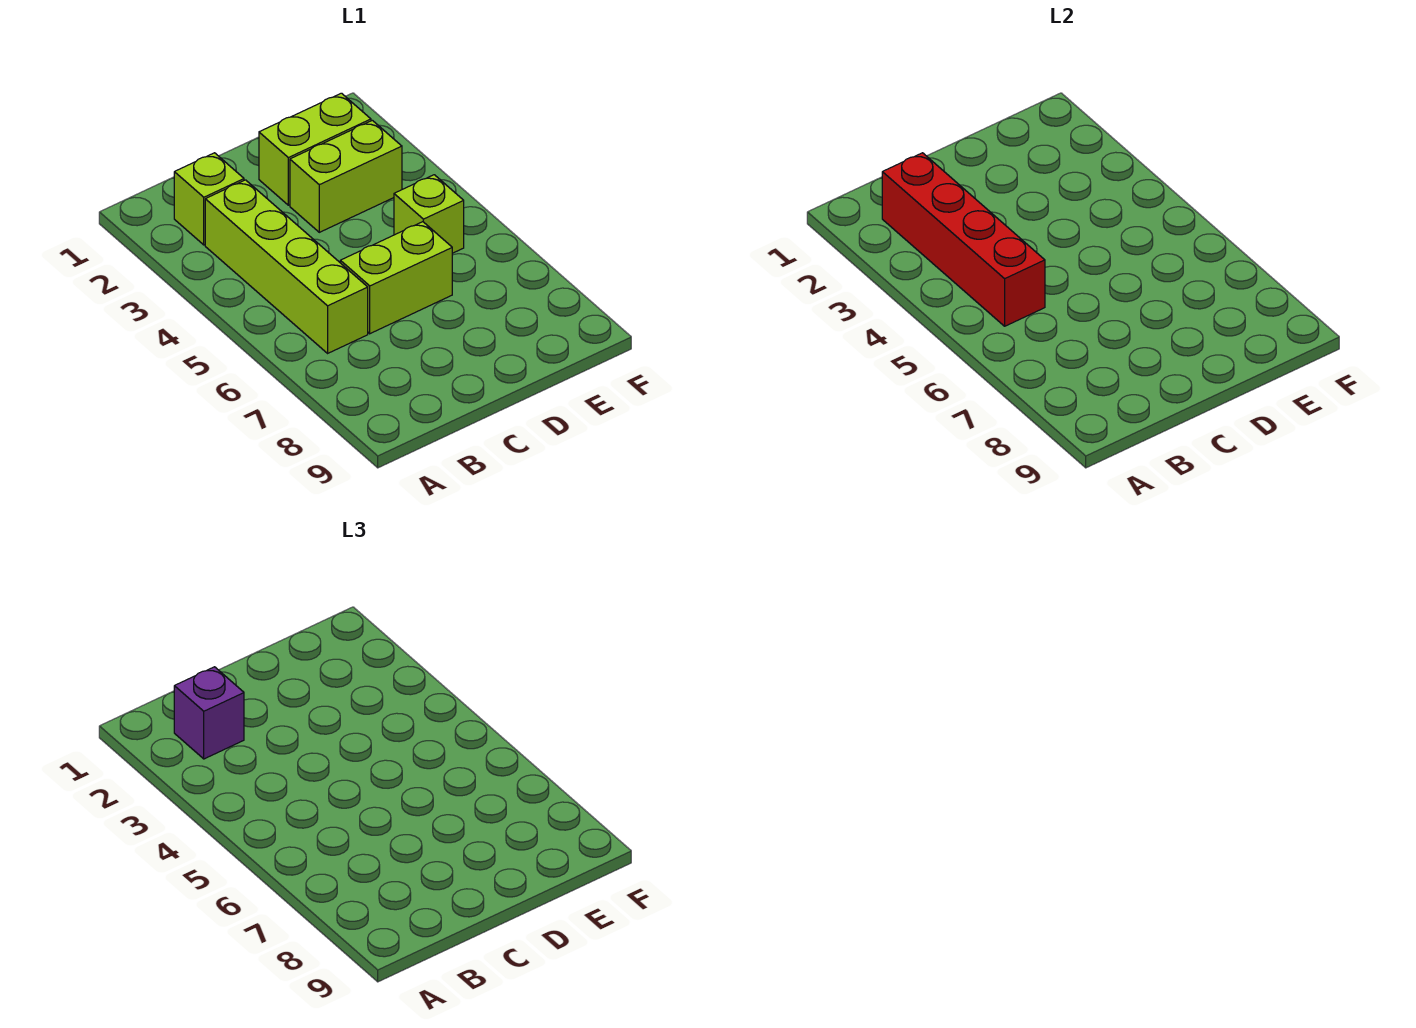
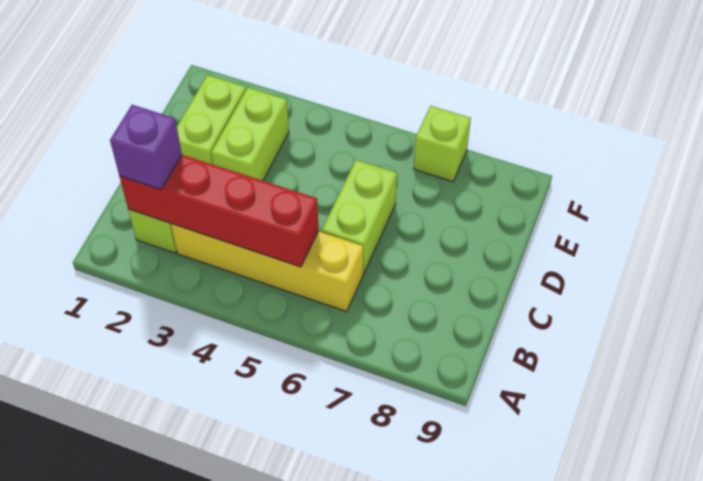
lime brick B3:B6 level 1 -> yellow brick B3:B6 level 1
lime brick E5 level 1 -> lime brick F7 level 1

